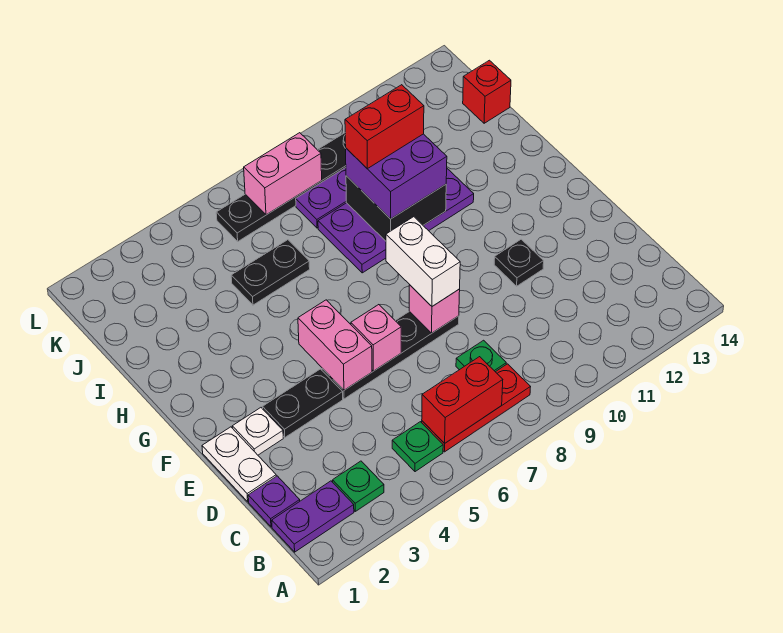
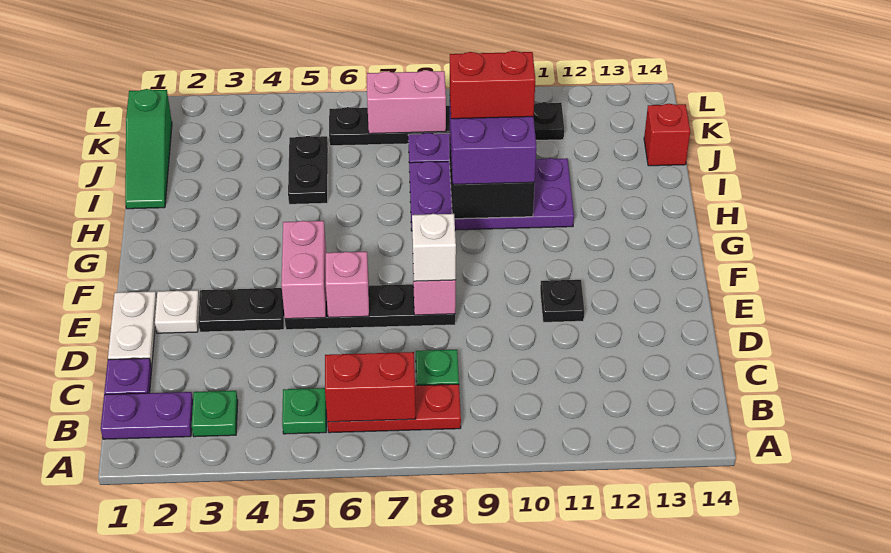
white brick E8:F8 level 3 -> white brick E8 level 3
none -> green slope I1:K1 level 1 top K
black plate I5:I6 level 1 -> black plate I5:J5 level 1

